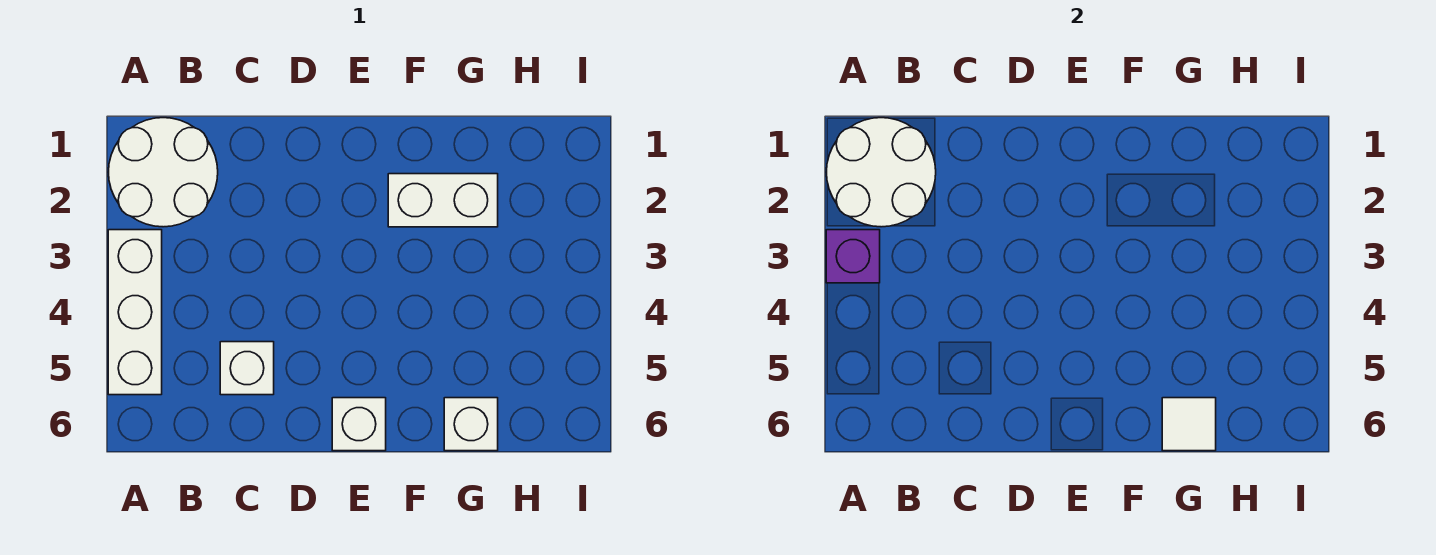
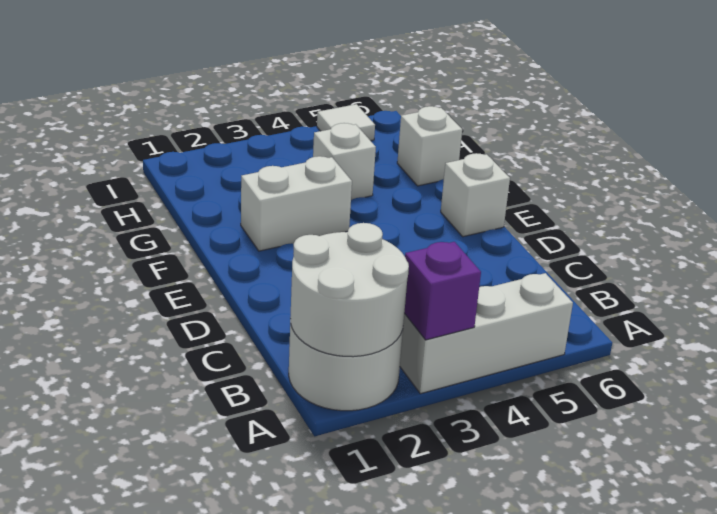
white brick C5 level 1 -> white brick G4 level 1
white brick F2:G2 level 1 -> white brick F2:F3 level 1
white tile G6 level 2 -> white tile I5 level 1

